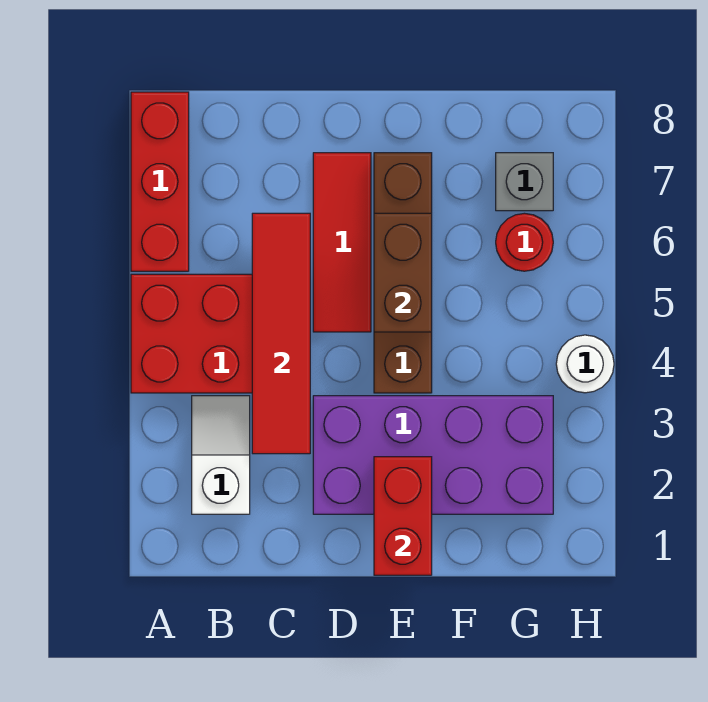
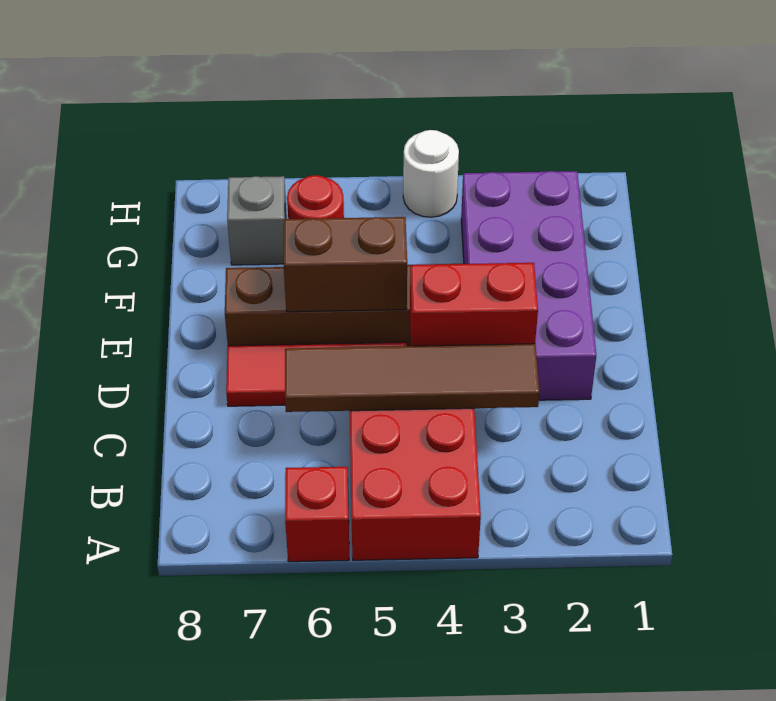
red brick A6:A8 level 1 -> red brick A6 level 1
white slope B2:B3 level 1 top 2 -> none
red tile C3:C6 level 2 -> brown tile C3:C6 level 2
red brick E1:E2 level 2 -> red brick D3:D4 level 2

